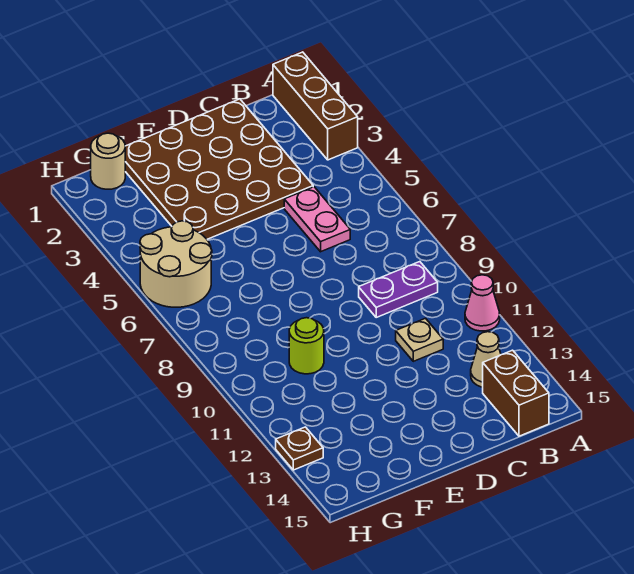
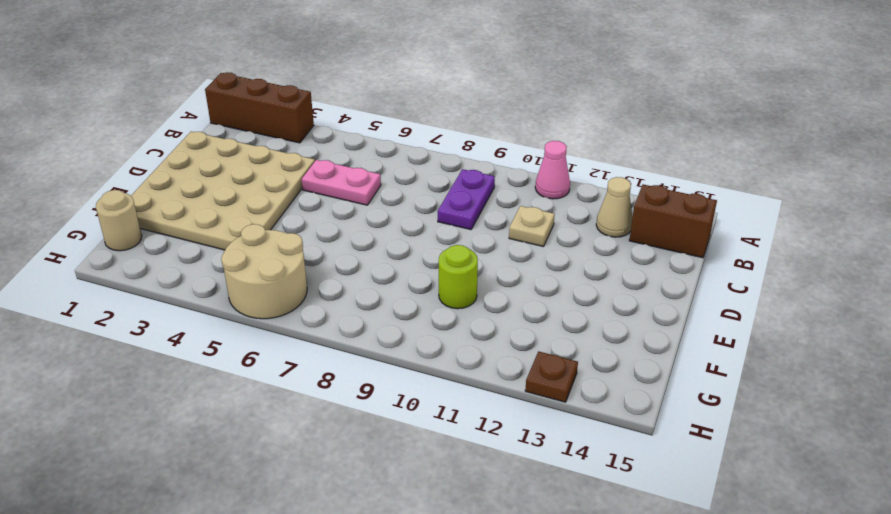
brown plate C1:F4 level 1 -> tan plate C1:F4 level 1

